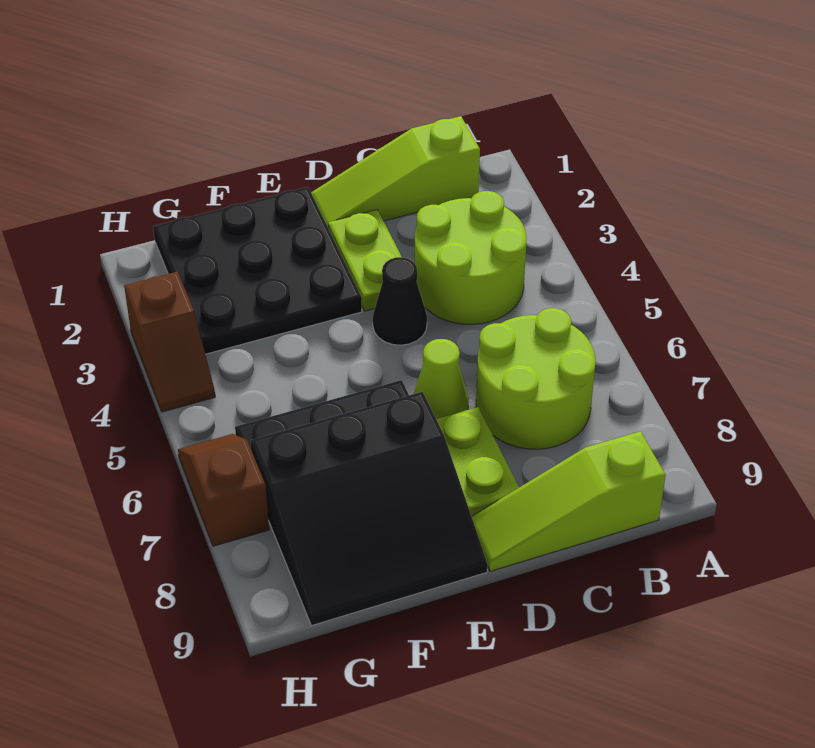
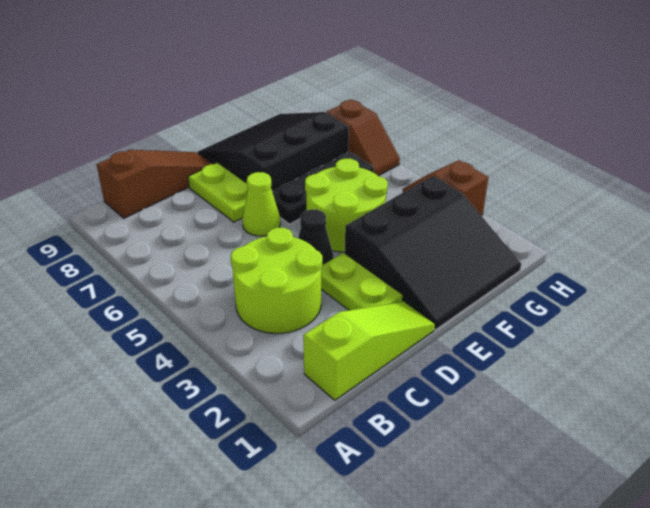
lime round brick B6:C7 level 1 -> lime round brick E4:F5 level 1
lime slope B9:D9 level 1 top B -> brown slope B9:D9 level 1 top B
black plate E1:G3 level 1 -> black slope E1:G3 level 1 top 3

